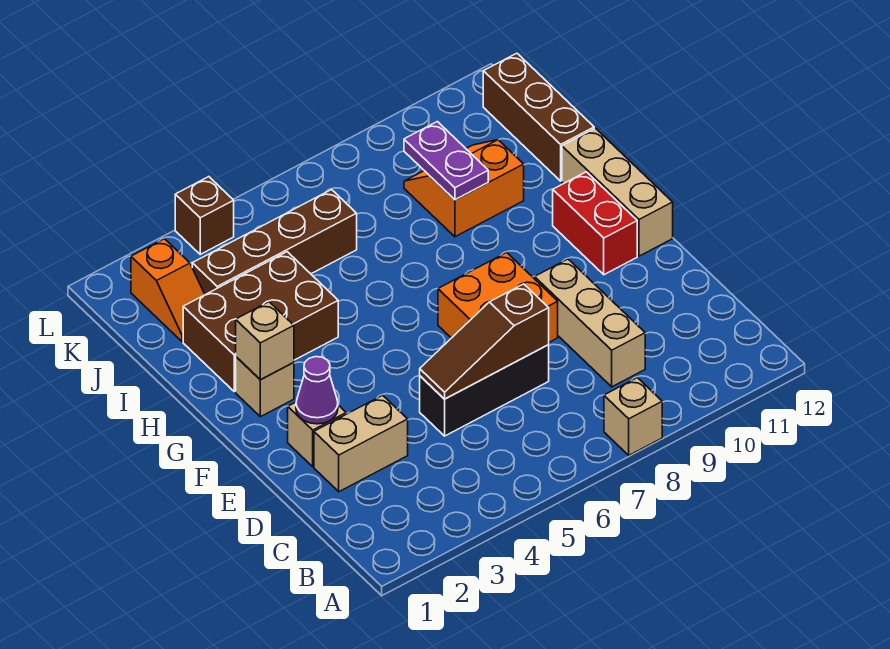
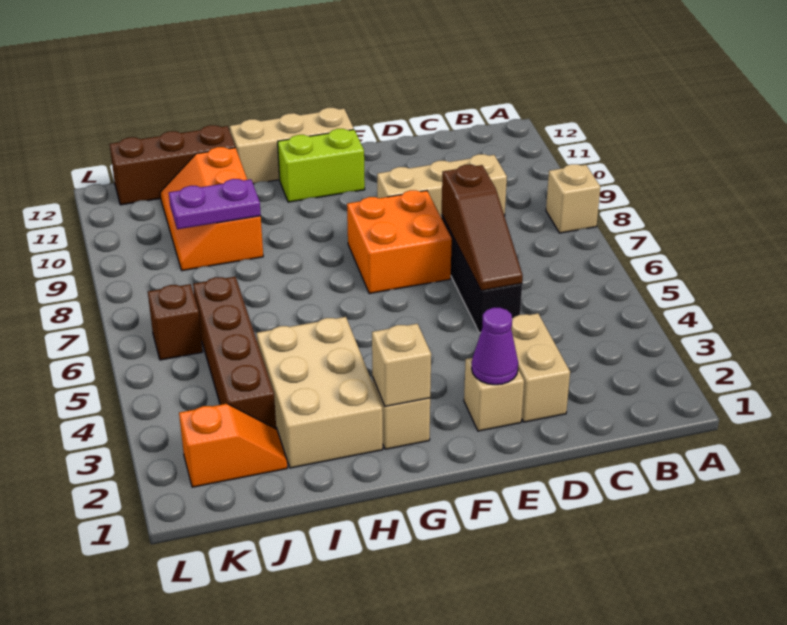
red brick F11:G11 level 1 -> lime brick F11:G11 level 1
brown brick H2:I4 level 1 -> tan brick H2:I4 level 1
orange slope I9:J10 level 1 top I -> orange slope I9:J11 level 1 top I
brown brick L4 level 1 -> brown brick K6 level 1

